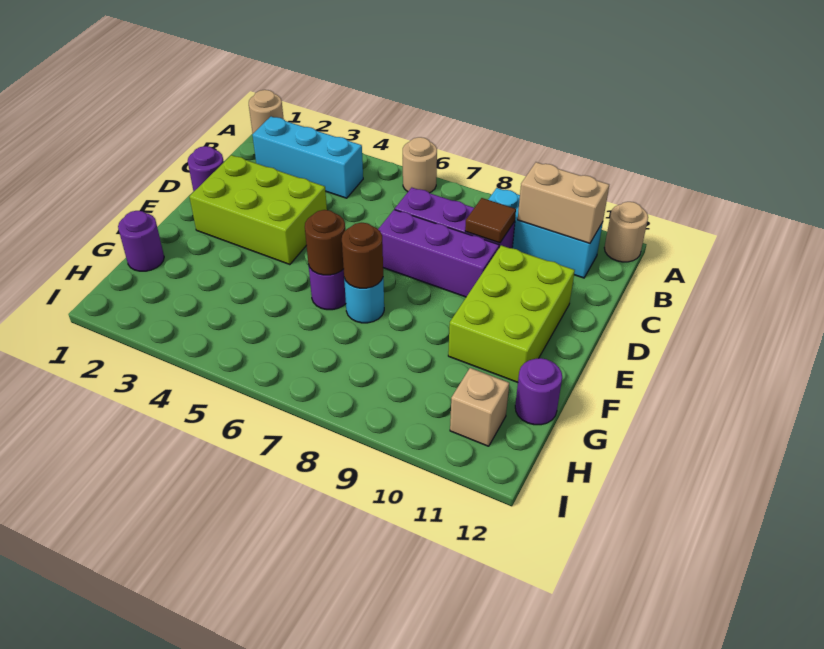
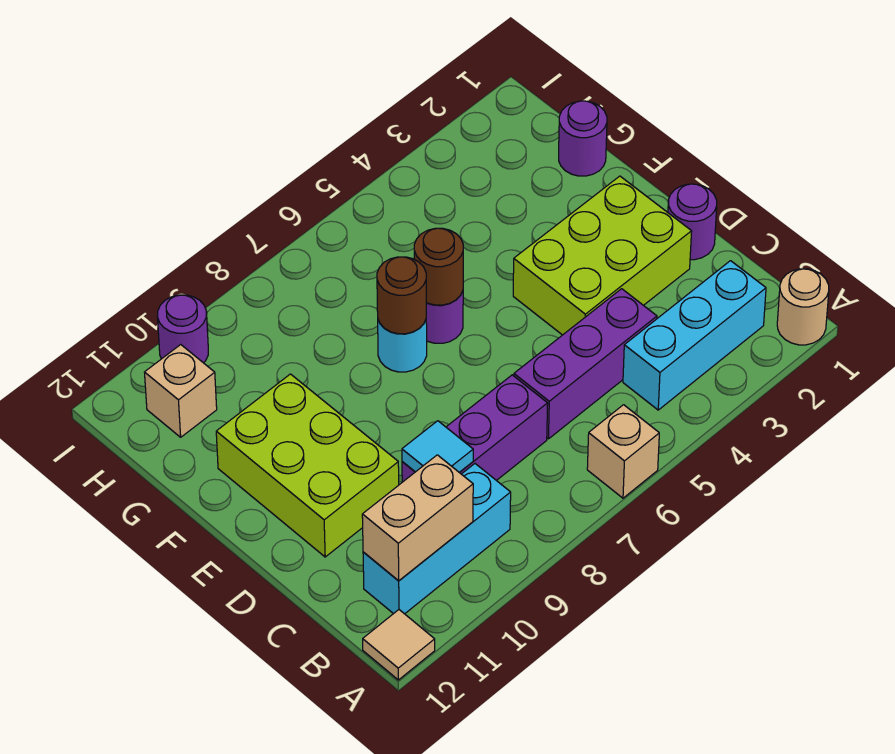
tan round brick A6 level 1 -> tan brick A6 level 1
tan round brick A12 level 1 -> tan tile A12 level 1
brown tile C9 level 2 -> cyan tile C9 level 2
purple brick D7:D9 level 1 -> purple brick C4:C6 level 1
purple round brick G12 level 1 -> purple round brick I10 level 1

